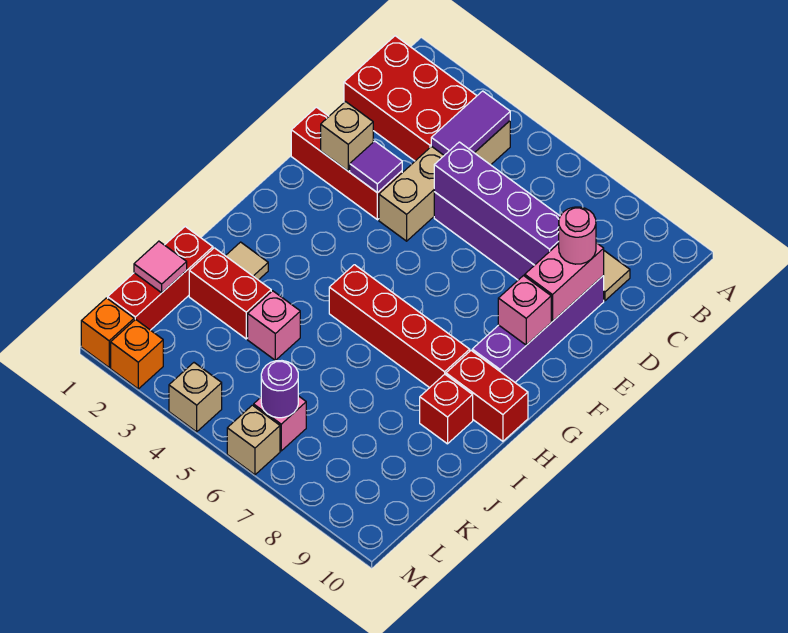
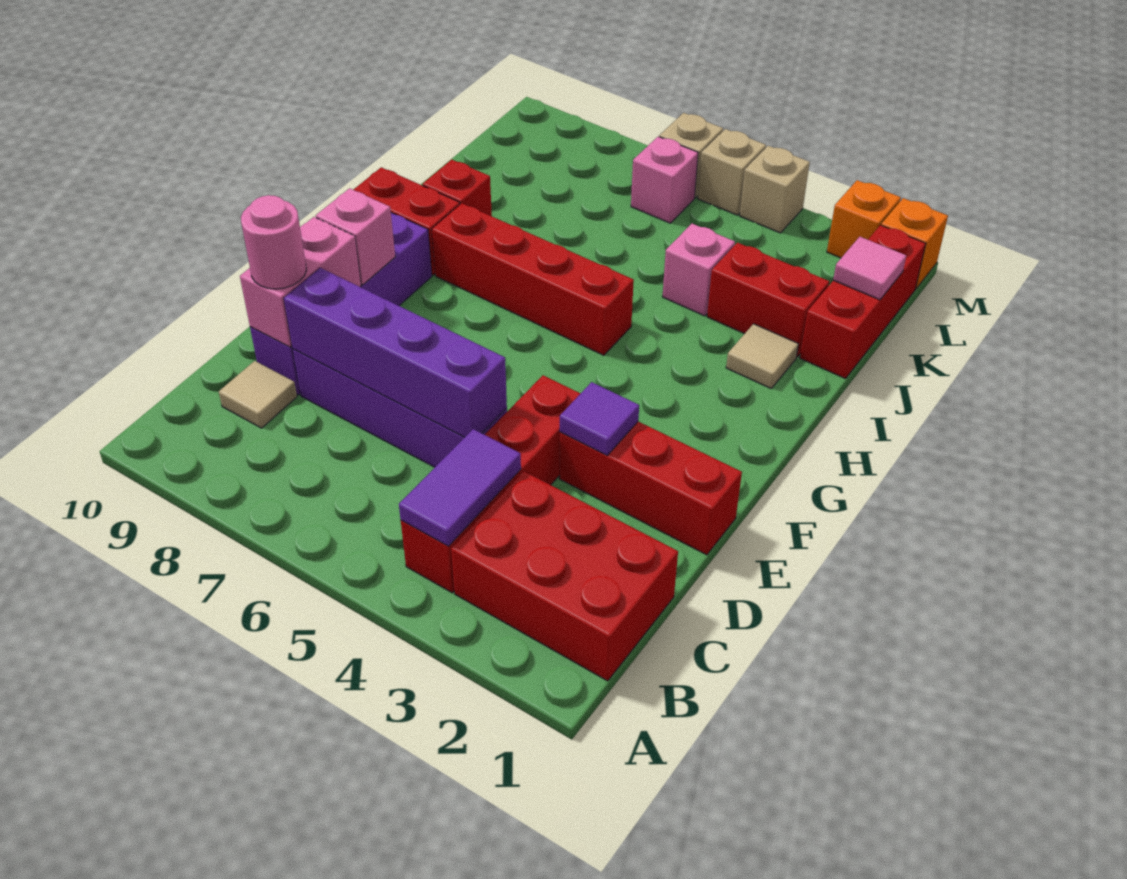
tan brick B4:E4 level 1 -> red brick B4:E4 level 1
tan brick E2 level 2 -> tan brick M5 level 1
purple round brick L6 level 2 -> none

